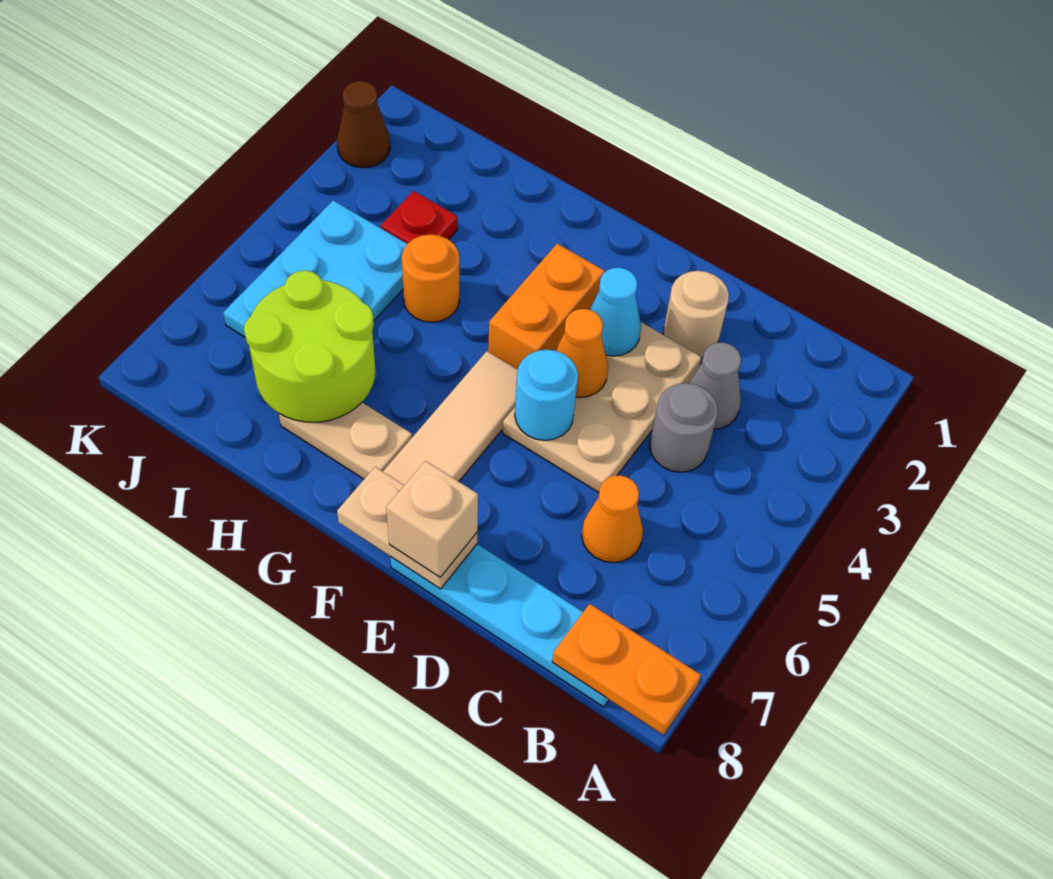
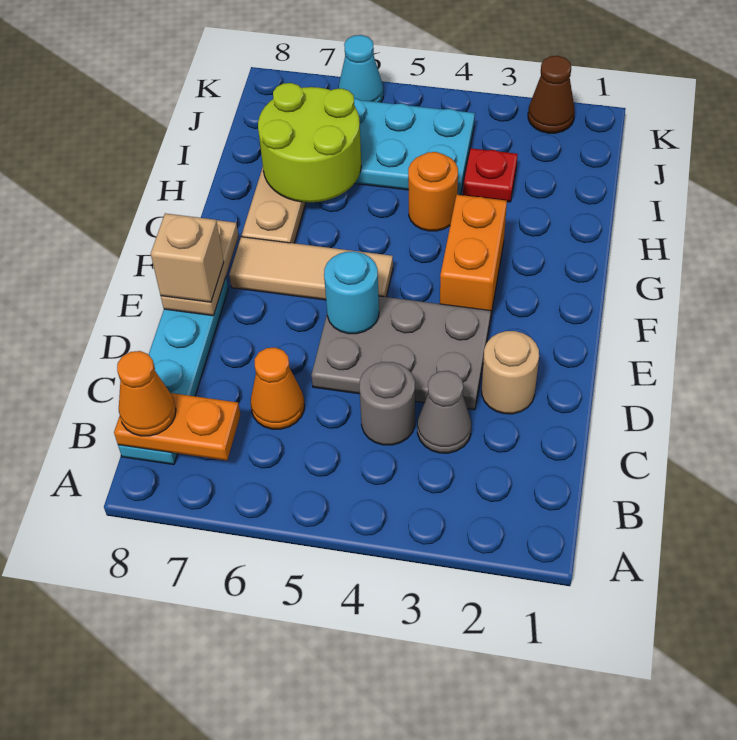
orange plate A8:B8 level 2 -> orange plate B7:B8 level 2
tan plate D3:E5 level 1 -> grey plate D3:E5 level 1
cyan cone E3 level 2 -> cyan cone K6 level 1
orange cone E4 level 2 -> orange cone B8 level 3
orange brick F3:F4 level 1 -> orange brick F3:G3 level 1

